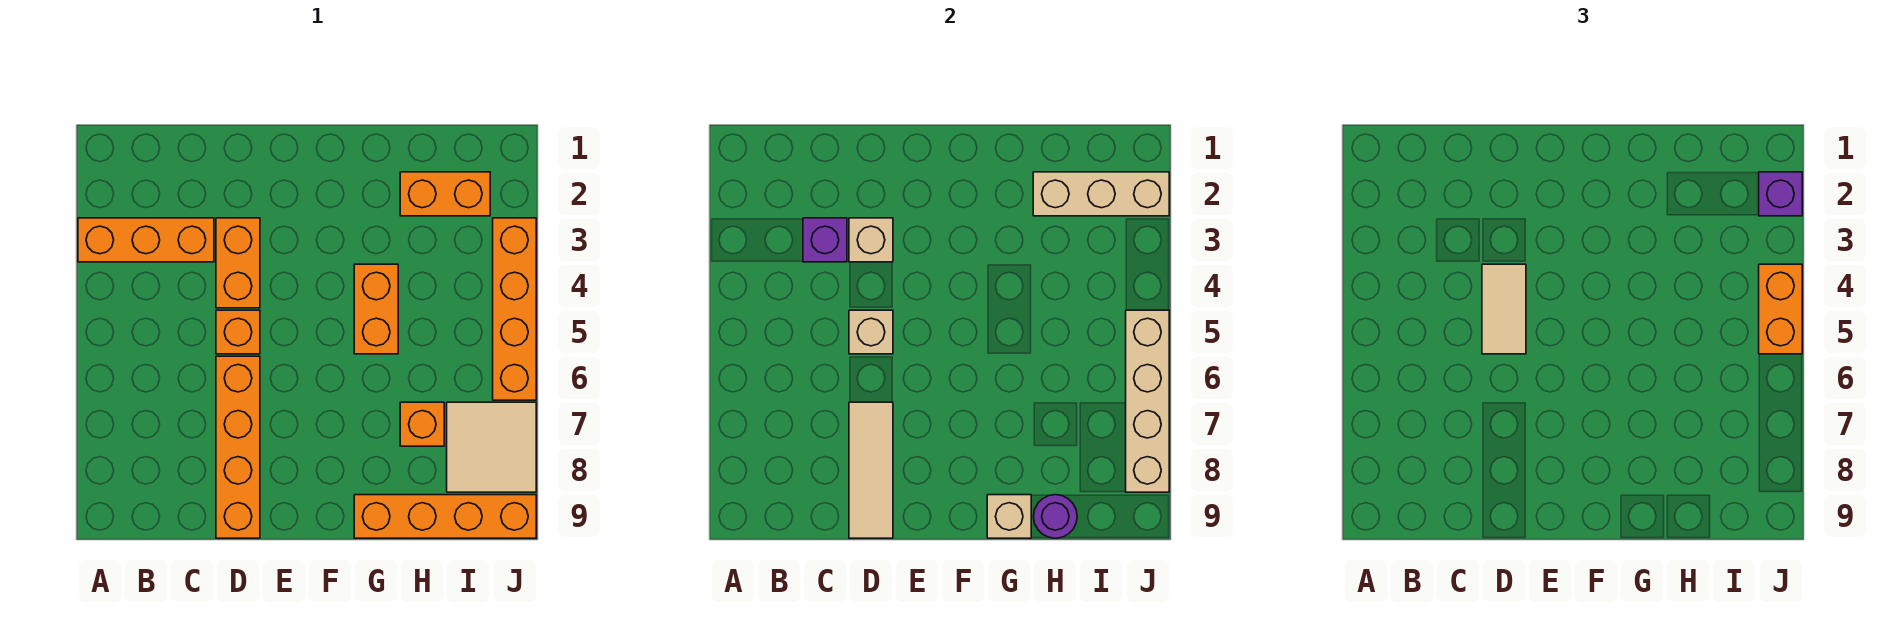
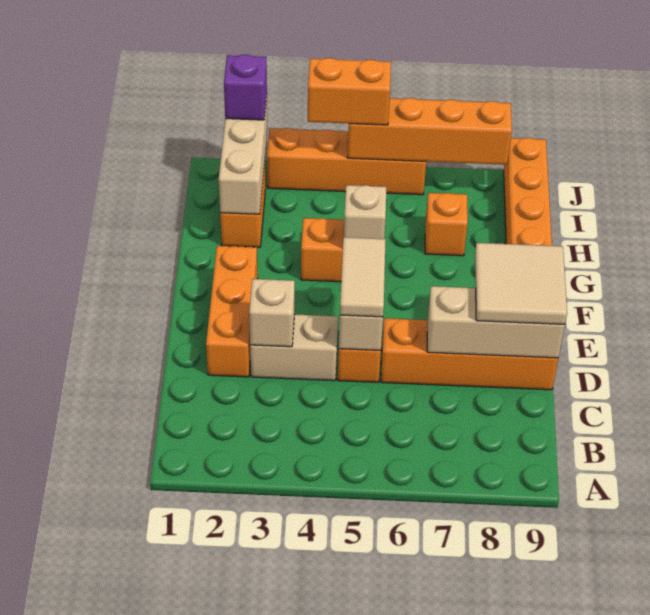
orange brick A3:C3 level 1 -> orange brick D2:F2 level 1
purple brick C3 level 2 -> none
orange brick D3:D4 level 1 -> tan brick D3:D4 level 1
tan tile D4:D5 level 3 -> tan tile D5:E5 level 3
tan tile D7:D9 level 2 -> tan brick D7:D9 level 2
tan brick G9 level 2 -> tan brick G5 level 2
purple round brick H9 level 2 -> none
tan tile I7:J8 level 1 -> tan tile D8:E9 level 3
tan brick J5:J8 level 2 -> orange brick J5:J8 level 2

